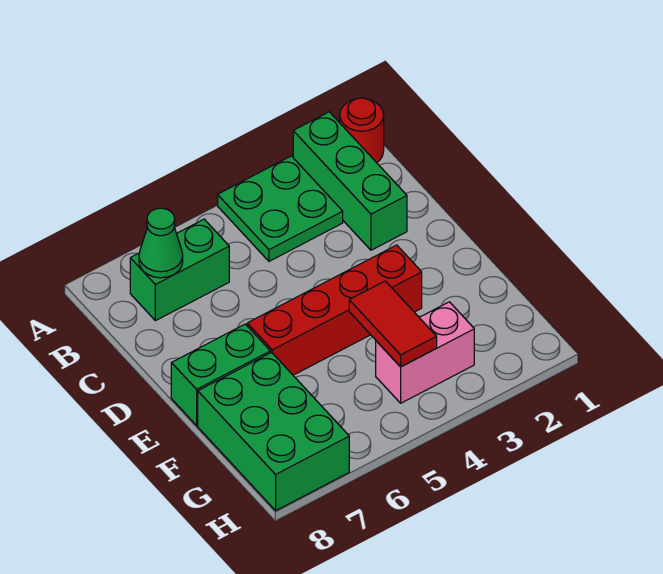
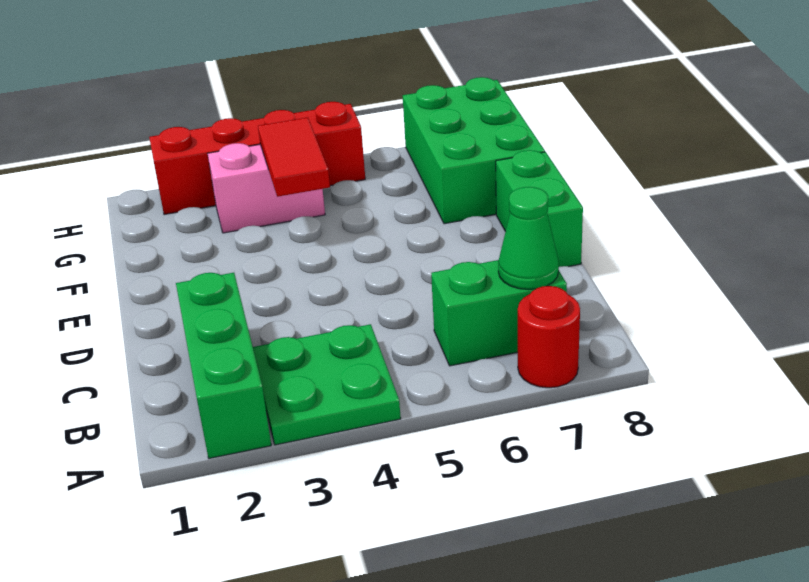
red round brick A1 level 1 -> red round brick A7 level 1
red brick E3:E6 level 1 -> red brick H2:H5 level 1
green brick E7:E8 level 1 -> green brick D8:E8 level 1

